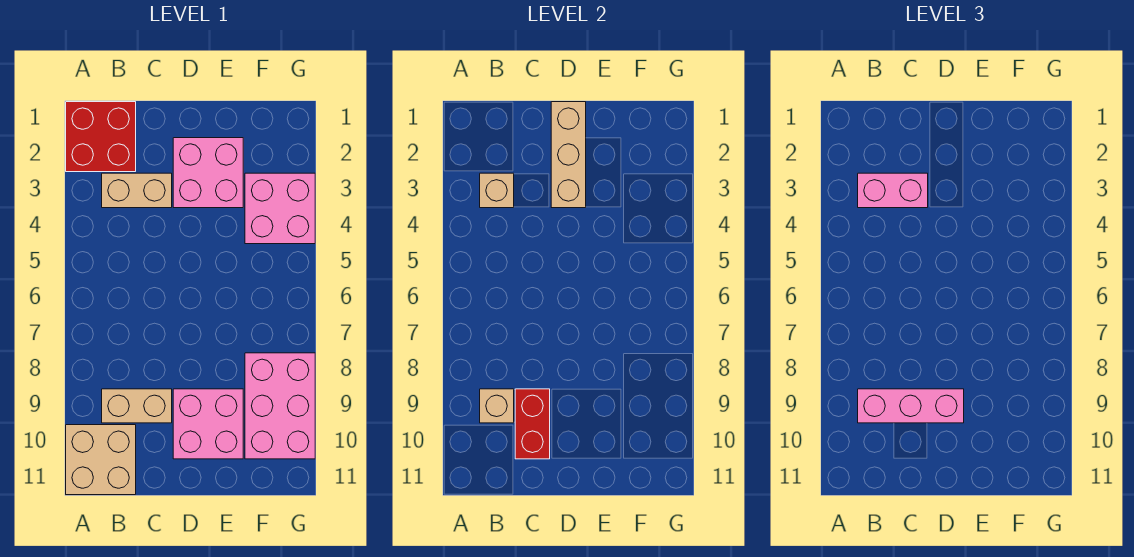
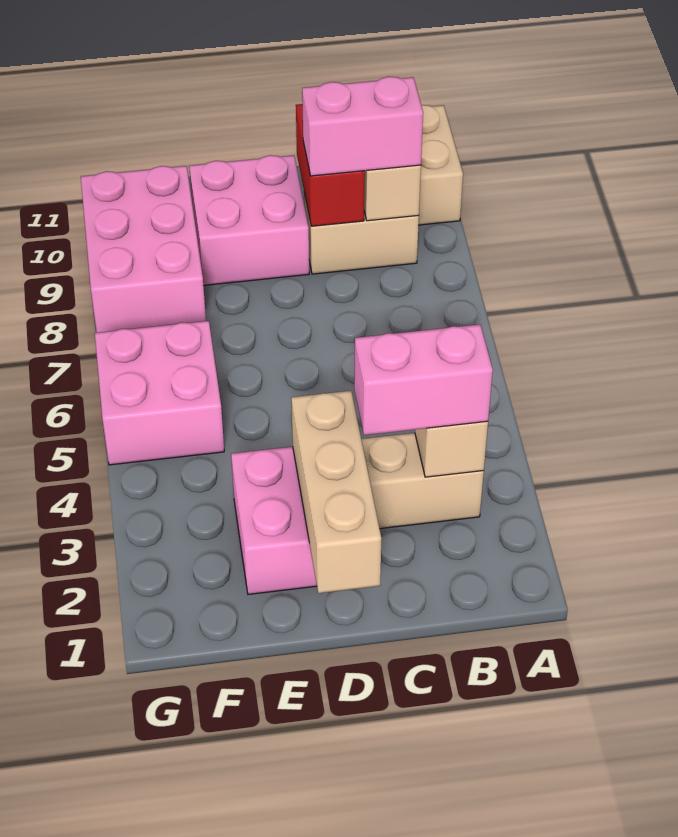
red brick A1:B2 level 1 -> none
pink brick B9:D9 level 3 -> pink brick B9:C9 level 3
pink brick F3:G4 level 1 -> pink brick F5:G6 level 1

